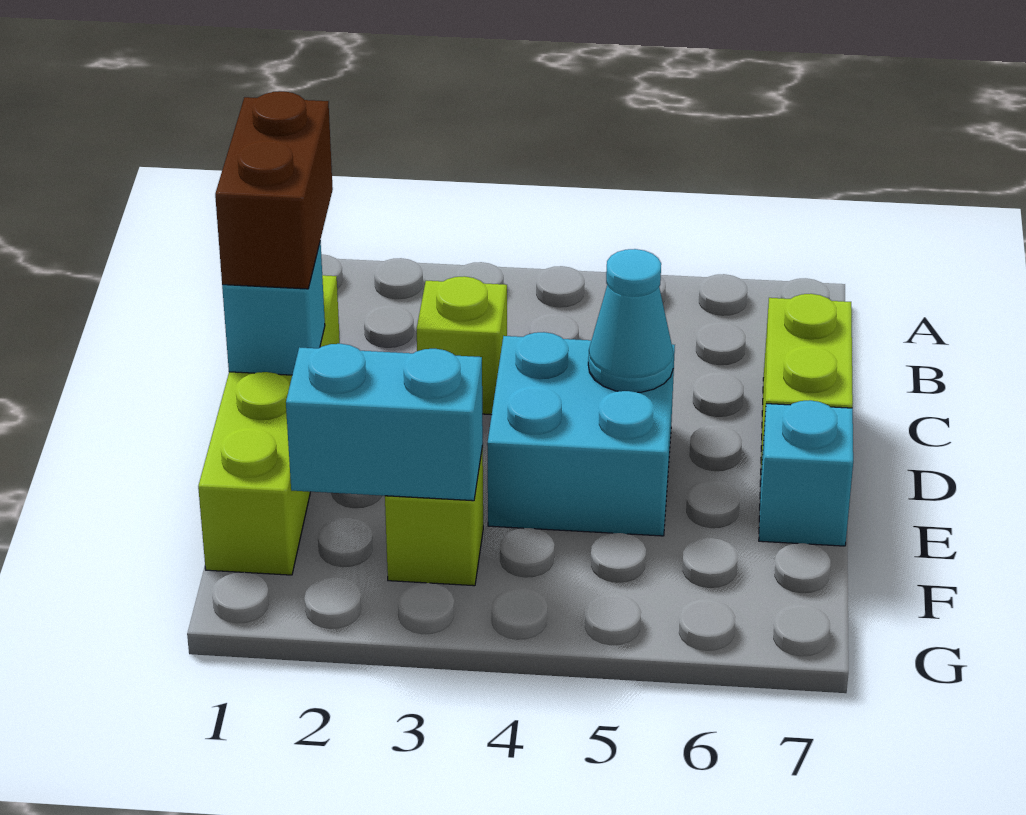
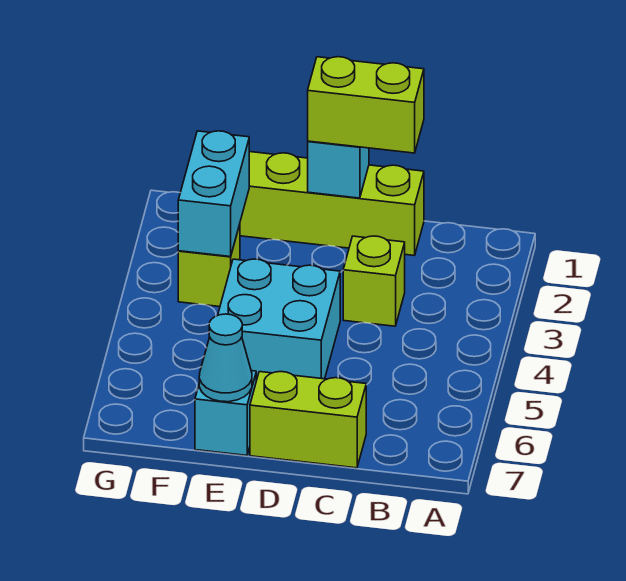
brown brick C1:D1 level 3 -> lime brick C1:D1 level 3
cyan cone D5 level 2 -> cyan cone E7 level 2

